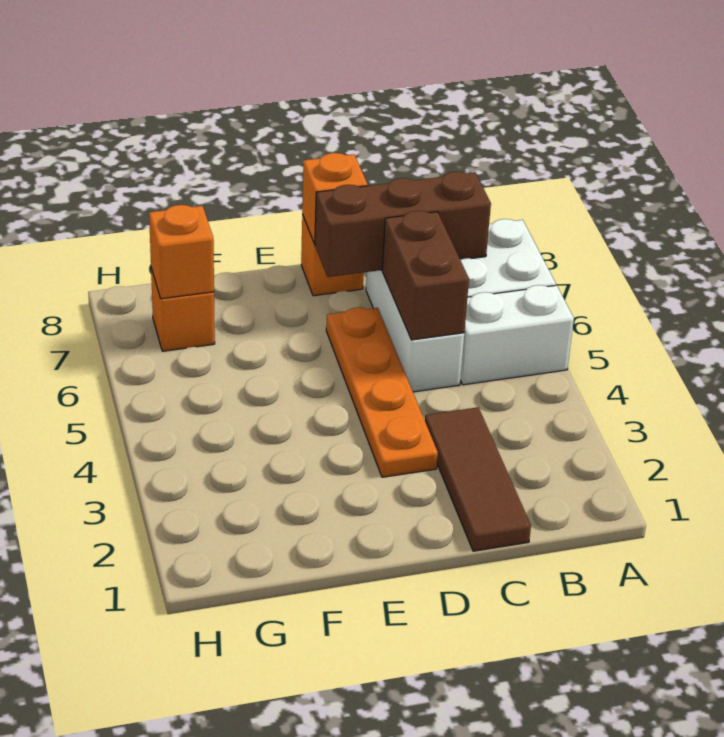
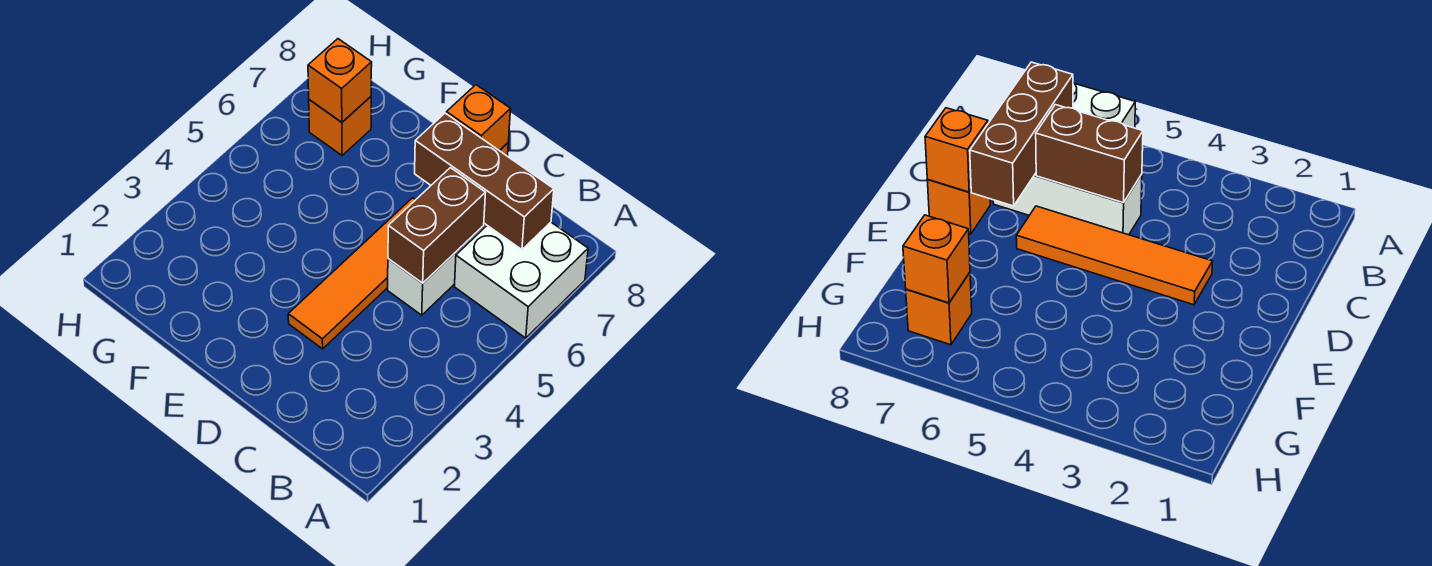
white brick A5:B5 level 1 -> none
brown tile C1:C3 level 1 -> none
orange plate D3:D6 level 1 -> orange tile D3:D6 level 1

